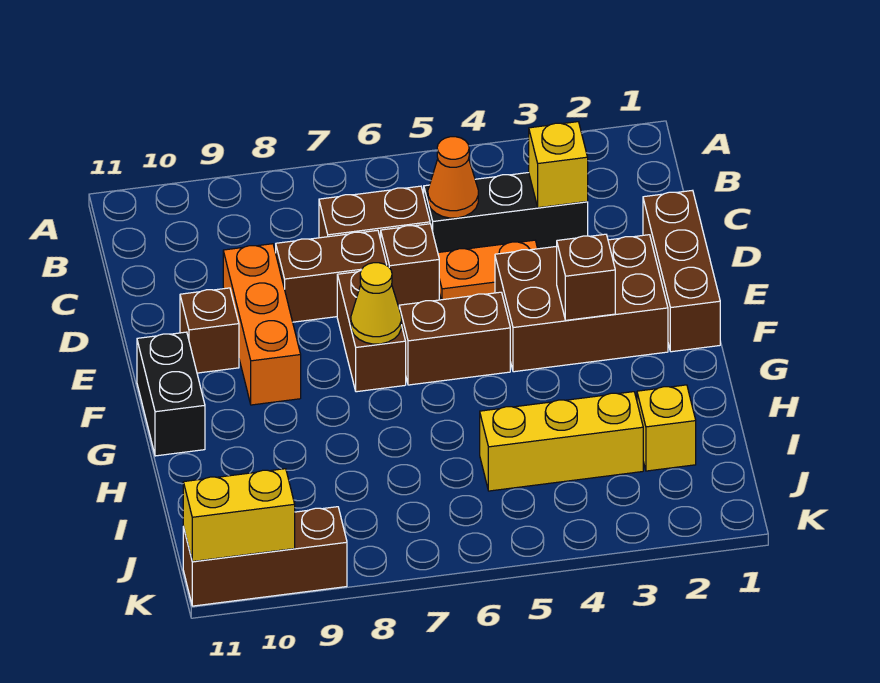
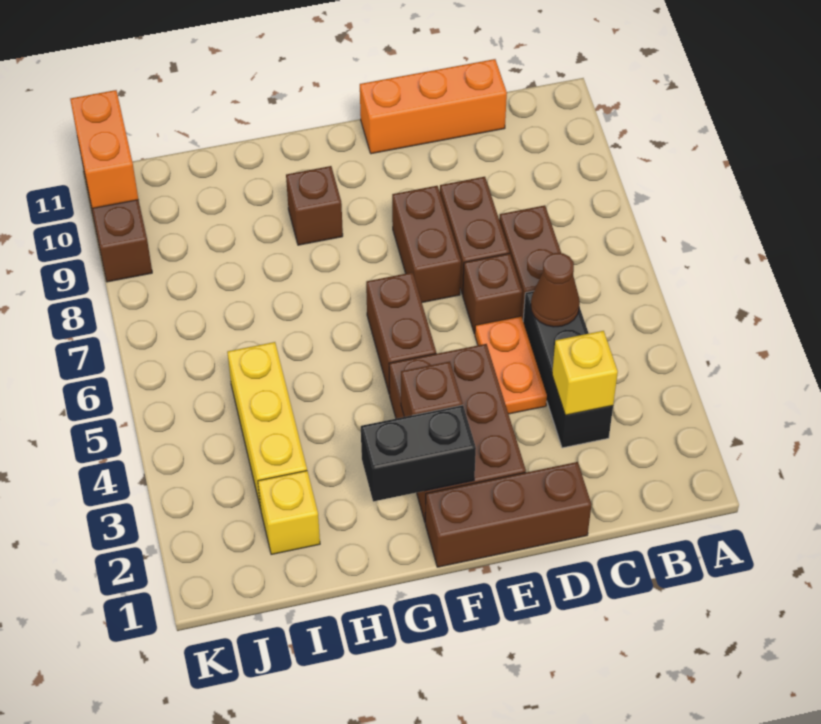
orange cone C5 level 2 -> brown cone C5 level 2
orange brick D9:F9 level 1 -> orange brick C11:E11 level 1
brown brick E7:F7 level 1 -> brown brick E7:E8 level 1
brown brick E10 level 1 -> brown brick G9 level 1
yellow cone F7 level 2 -> none
black brick F11:G11 level 1 -> black brick F2:G2 level 2
yellow brick K10:K11 level 2 -> orange brick K10:K11 level 2

